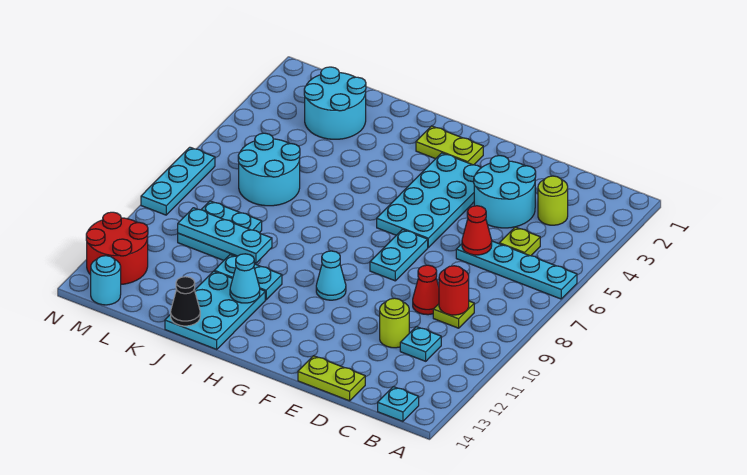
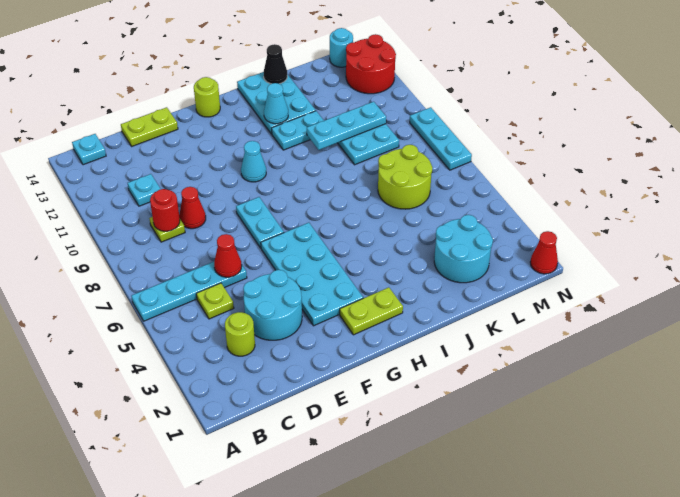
lime round brick D11 level 1 -> lime round brick G14 level 1
cyan round brick K6:L7 level 1 -> lime round brick K6:L7 level 1
none -> red cone N1 level 1

